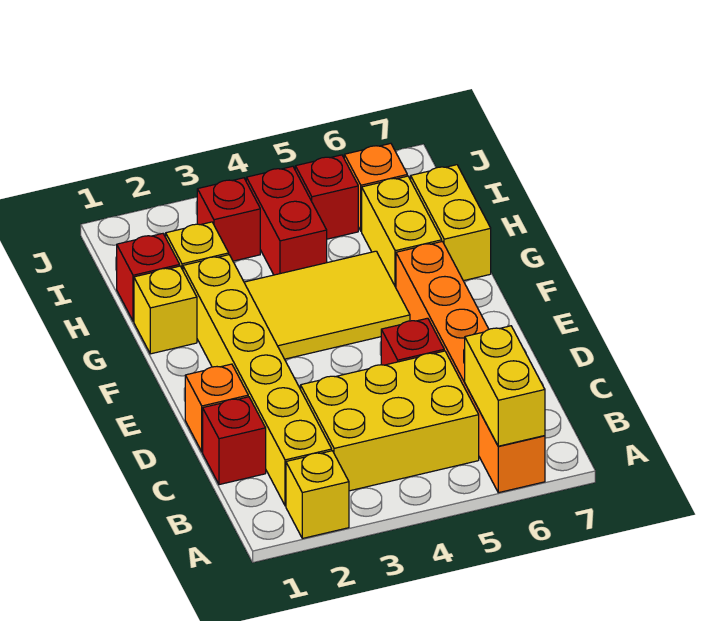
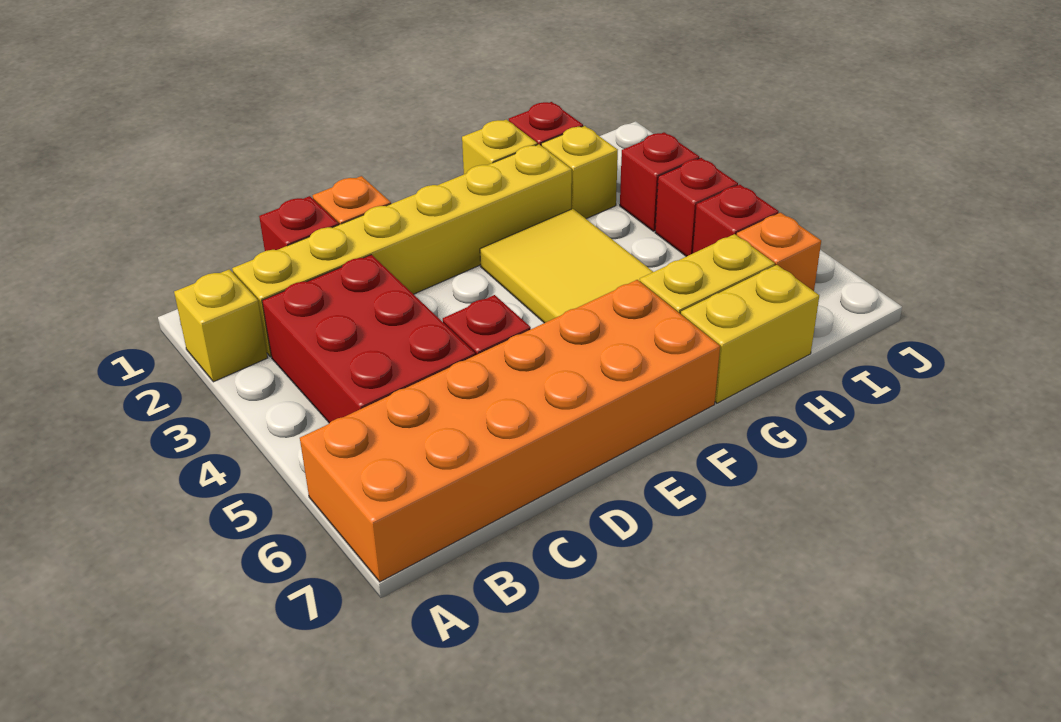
orange brick A6:F6 level 1 -> orange brick A6:F7 level 1
yellow brick A6:B6 level 2 -> none
yellow brick B3:C5 level 1 -> red brick B3:C5 level 1
red brick H4:I4 level 1 -> red brick I4 level 1

